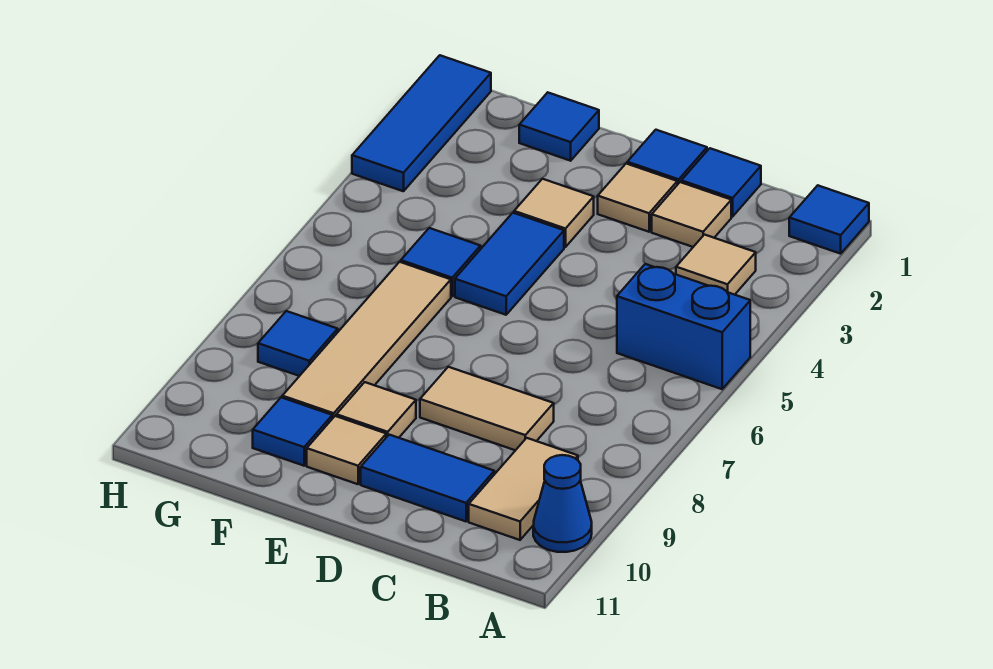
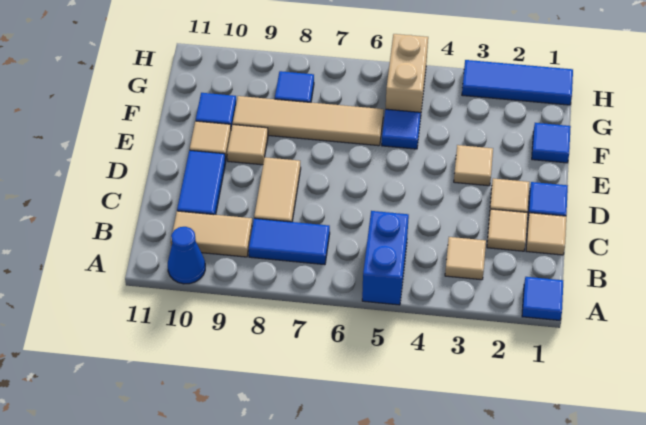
blue tile C1 level 1 -> tan tile C1 level 1
blue tile E4:E5 level 1 -> blue tile B7:B8 level 1
none -> tan brick G5:H5 level 1

